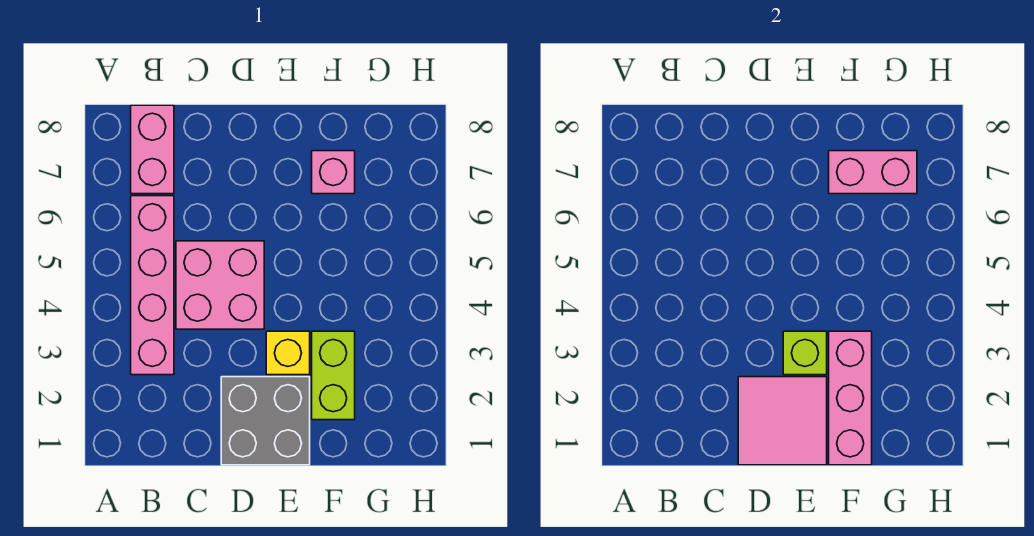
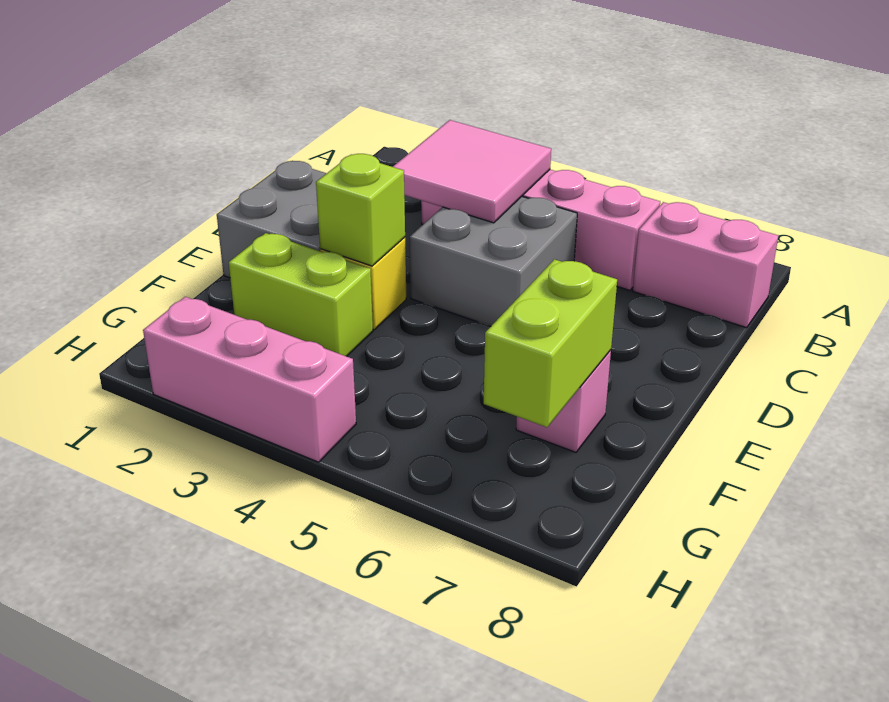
pink brick C4:D5 level 1 -> grey brick C4:D5 level 1
pink tile D1:E2 level 2 -> pink tile B3:C4 level 2
pink brick F1:F3 level 2 -> pink brick H2:H4 level 1
pink brick F7:G7 level 2 -> lime brick F7:G7 level 2

